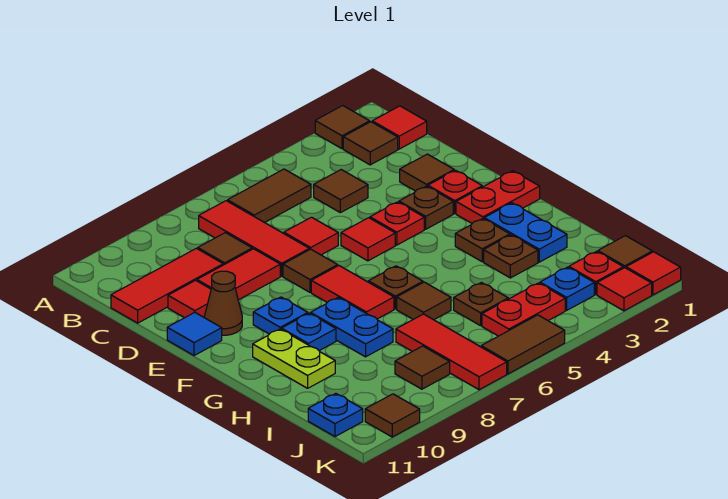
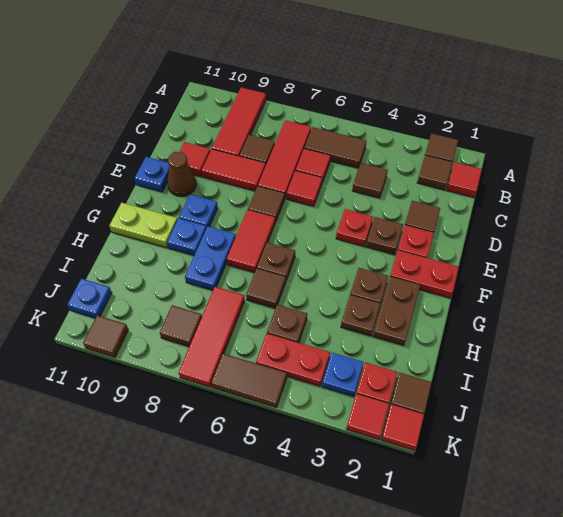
red tile C9:C11 level 1 -> red tile A9:C9 level 1
red tile E5 level 1 -> red tile C6 level 1
blue tile E11 level 1 -> blue plate E11 level 1
blue plate G2:H2 level 1 -> brown plate G2:H2 level 1
lime plate G10:H10 level 1 -> lime plate G10:G11 level 1

